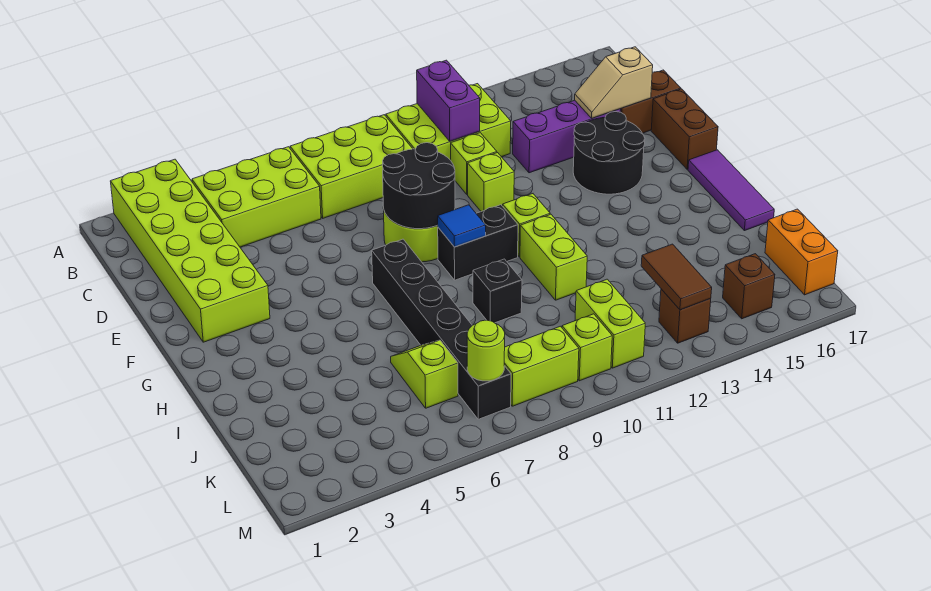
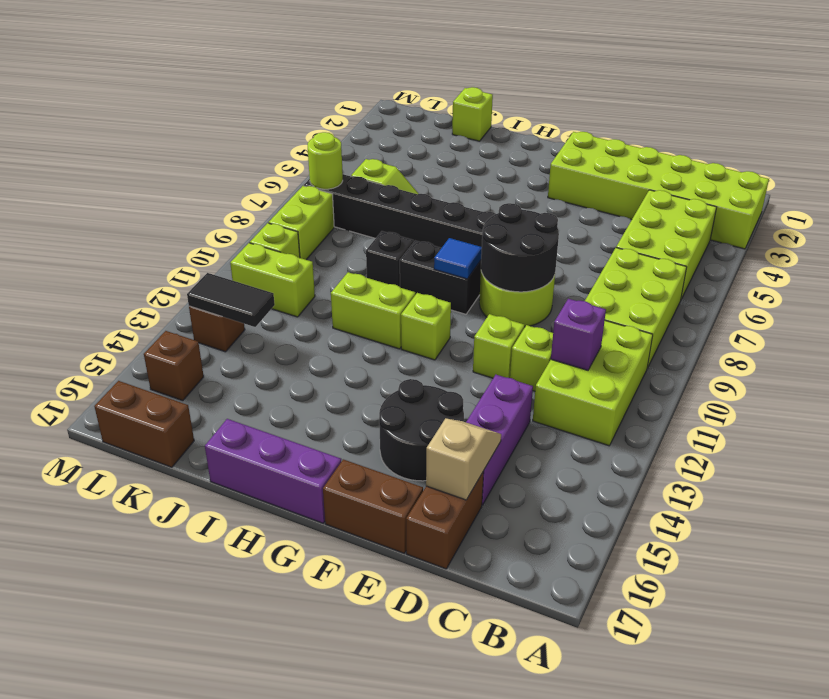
purple brick B11:C11 level 2 -> purple brick C11 level 2
black brick G9:G10 level 1 -> black brick G9:H9 level 1
purple tile G17:I17 level 1 -> purple brick G17:I17 level 1
none -> lime brick J1 level 1
brown tile K13:L13 level 2 -> black tile K13:L13 level 2
orange brick K17:L17 level 1 -> brown brick K17:L17 level 1

